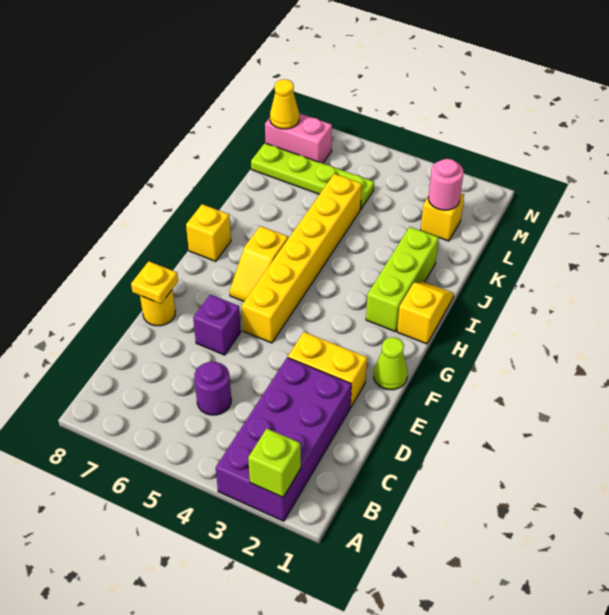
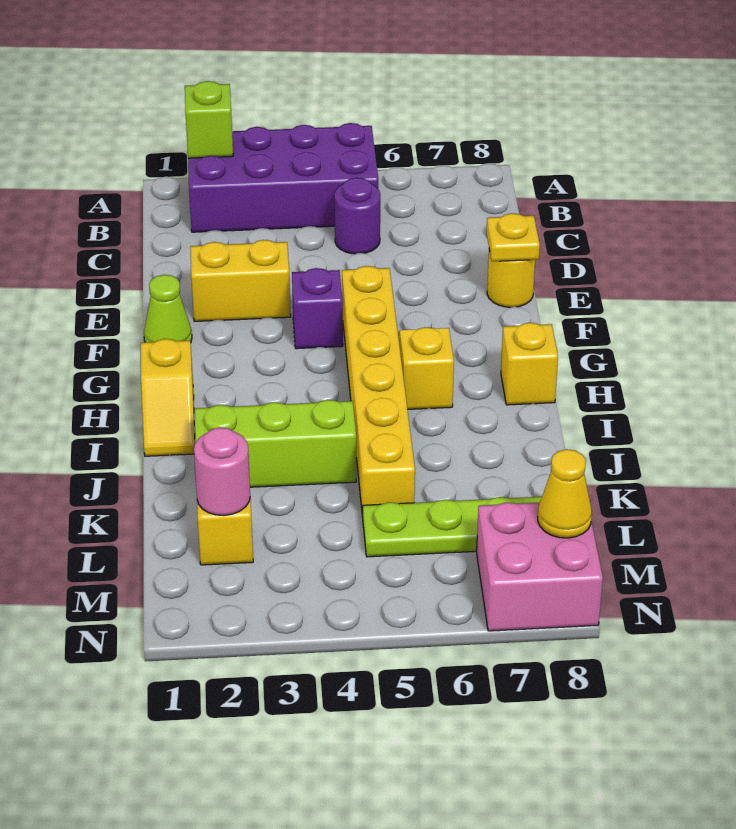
purple brick A2:D3 level 1 -> purple brick A2:B5 level 1
purple brick E6 level 1 -> purple brick F4 level 1
lime brick H2:J2 level 1 -> lime brick J2:J4 level 1
pink brick M7:M8 level 1 -> pink brick M7:N8 level 1

